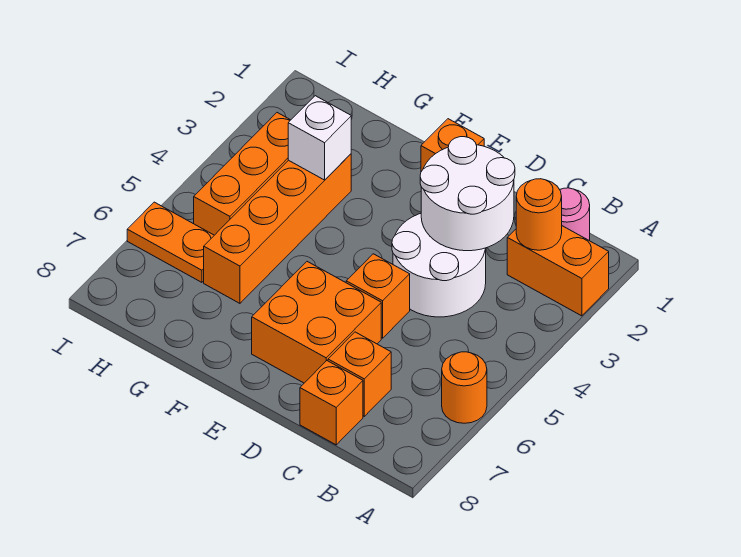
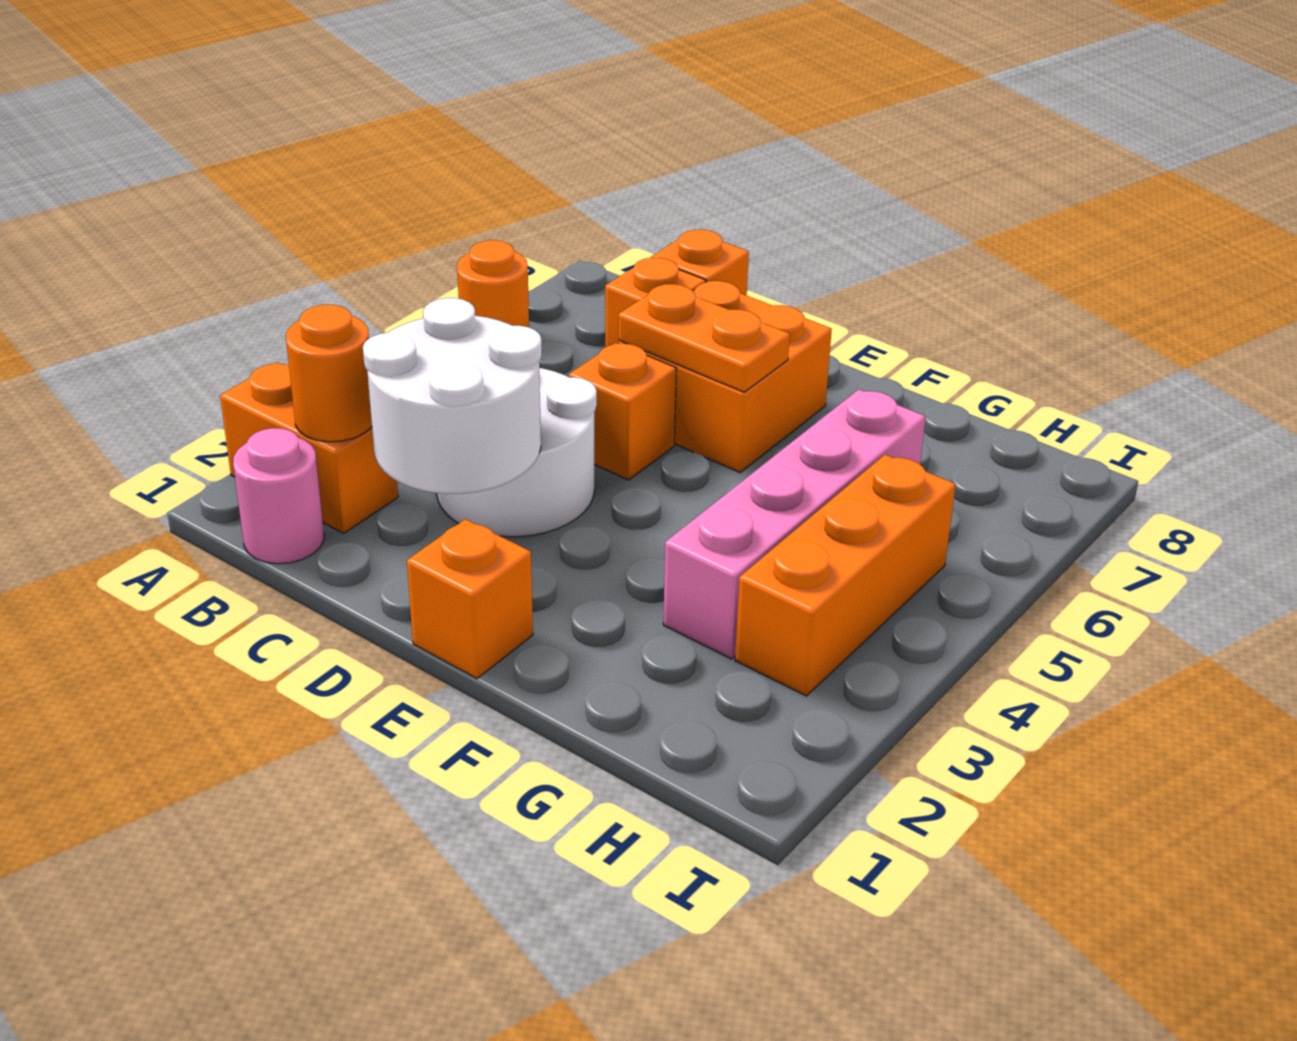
orange brick G3:G6 level 1 -> pink brick G3:G6 level 1
white brick G3 level 2 -> none
orange plate H6:I6 level 1 -> orange plate D6:E6 level 2

